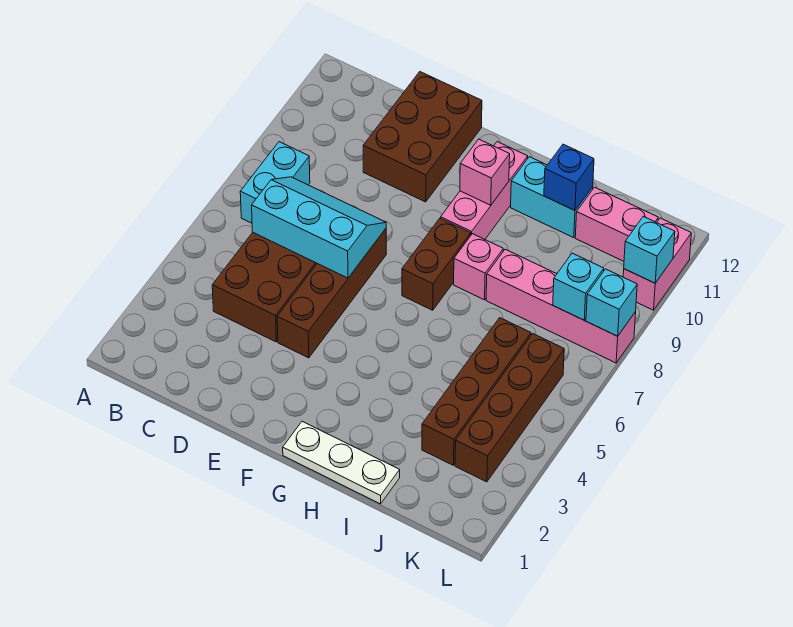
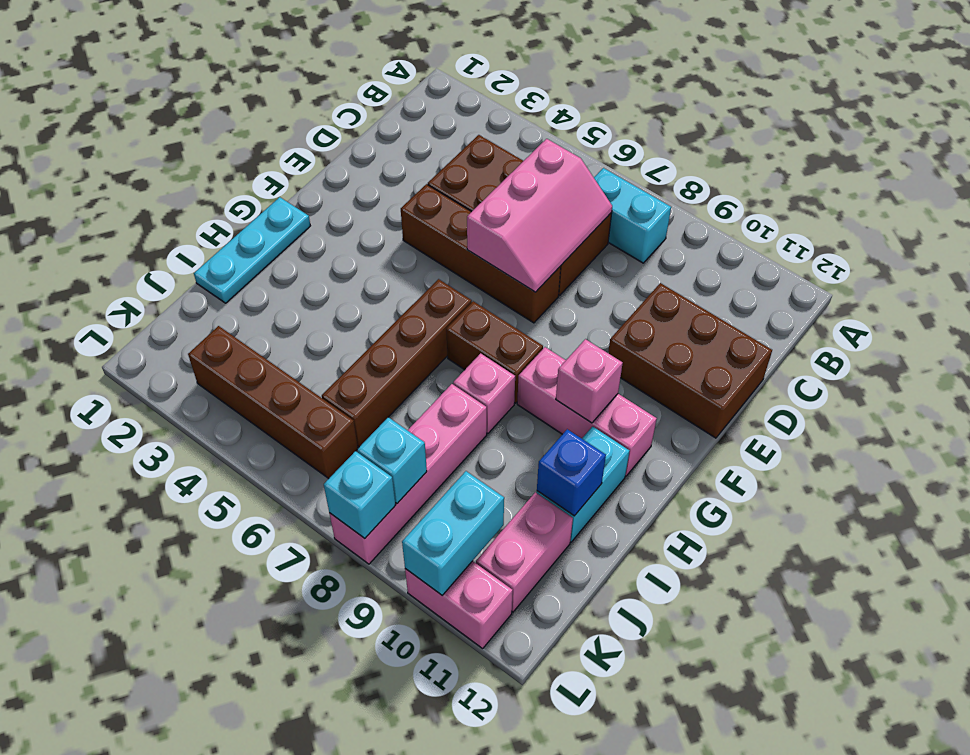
cyan slope C6:E7 level 2 top 6 -> pink slope C6:E7 level 2 top 6
white plate G1:I1 level 1 -> cyan plate G1:I1 level 1
brown brick J3:J6 level 1 -> brown brick G6:J6 level 1
cyan brick L10 level 2 -> cyan brick K10:L10 level 2

